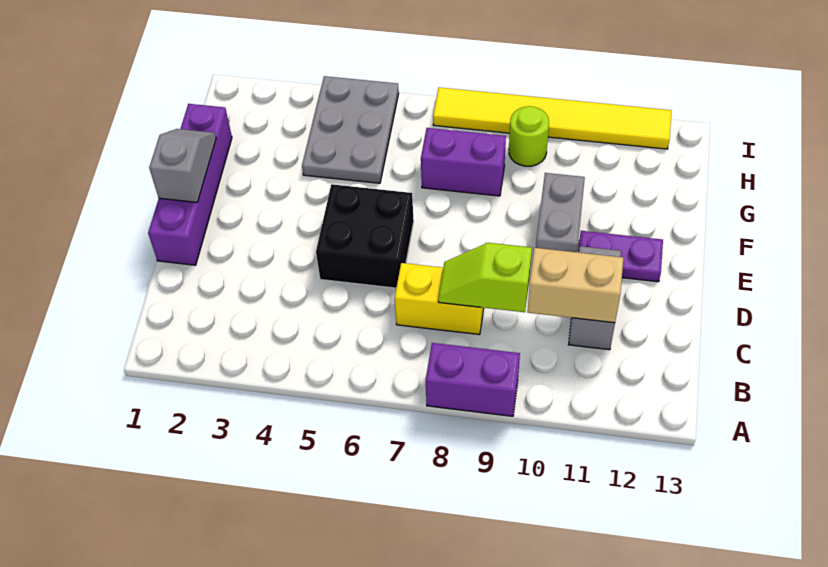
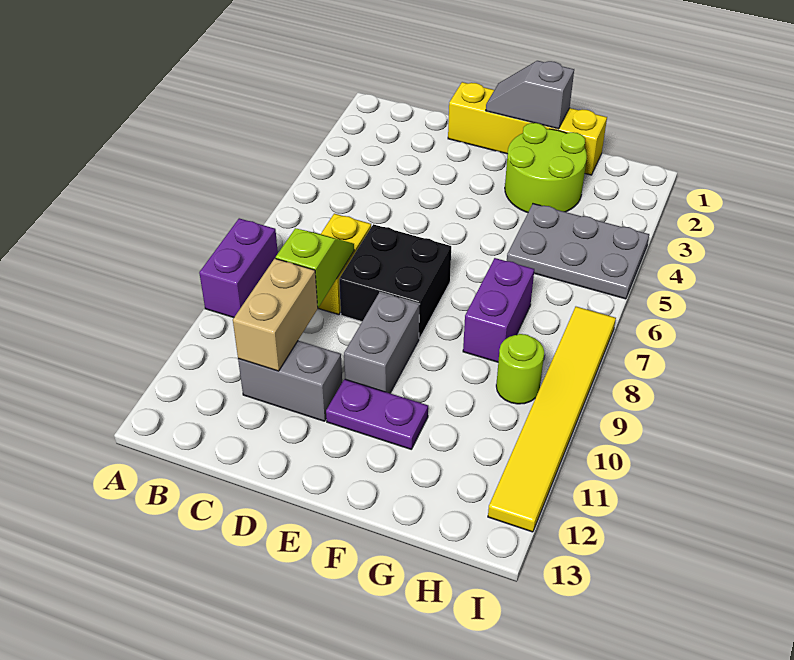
purple brick D1:G1 level 1 -> yellow brick D1:G1 level 1
black brick D5:E6 level 1 -> black brick D7:E8 level 1
grey slope E1:F1 level 2 top E -> grey slope E1:F1 level 2 top F
grey brick E10:F10 level 1 -> grey brick E9:E10 level 1
purple plate E11:E12 level 1 -> purple plate E11:F11 level 1
none -> lime round brick F2:G3 level 1

